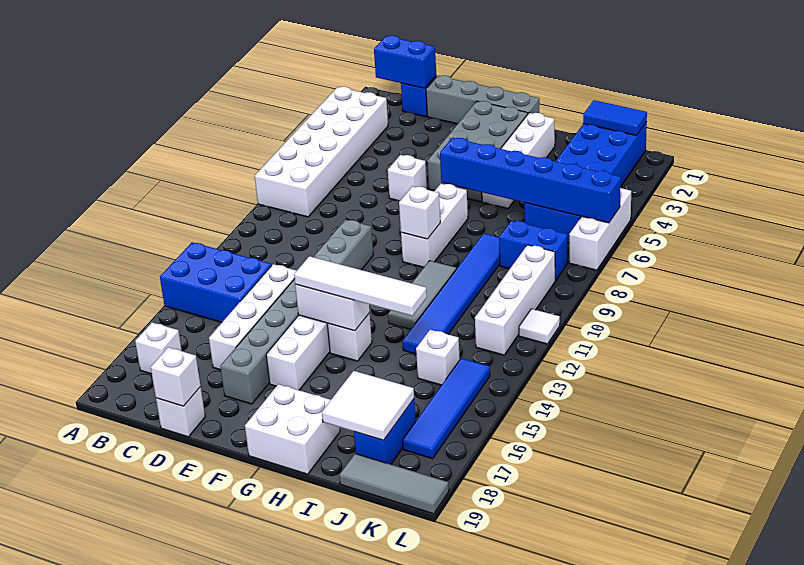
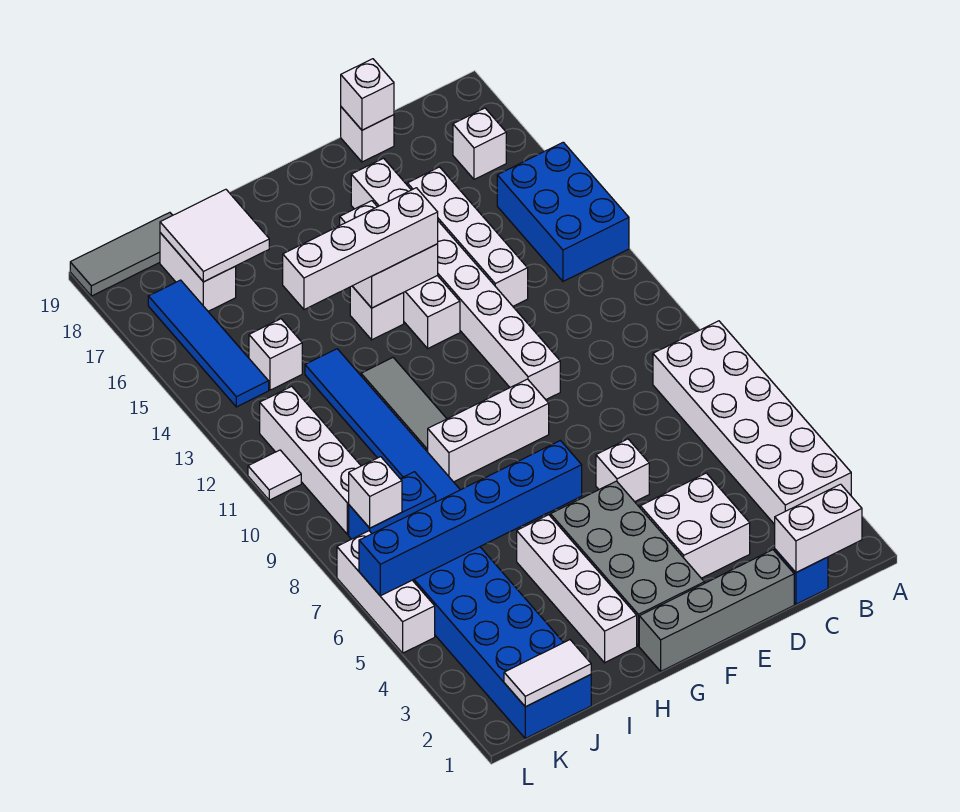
blue brick A13:C14 level 1 -> blue brick A13:B15 level 1
blue brick B1:C1 level 2 -> white brick B1:C1 level 2
grey brick E10:E17 level 1 -> white brick E10:E17 level 1
white tile F14:I14 level 3 -> white brick F14:I14 level 3
white brick G7:G9 level 1 -> white brick F9:H9 level 1
white brick G9 level 2 -> white brick K8 level 2
white brick G18:H19 level 1 -> white brick D3:E4 level 1
blue tile J1:K1 level 2 -> white tile J1:K1 level 2
blue brick J17:J18 level 1 -> white brick J17:J18 level 1

